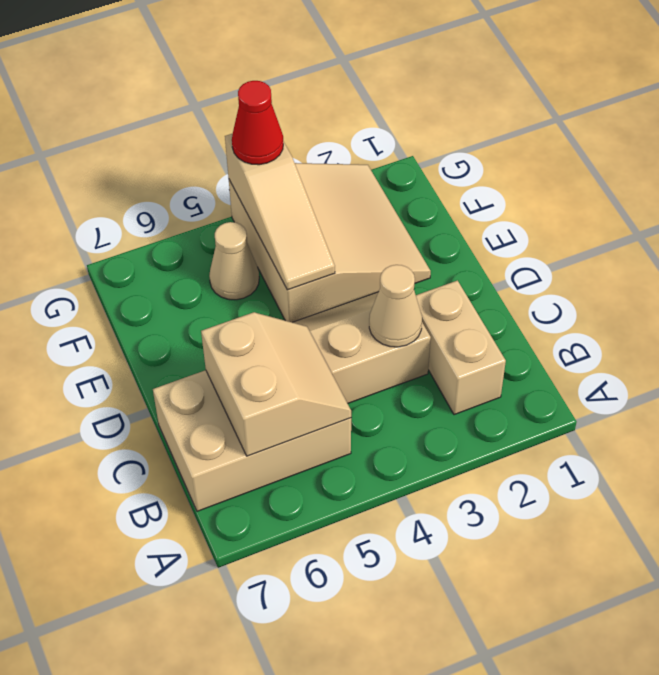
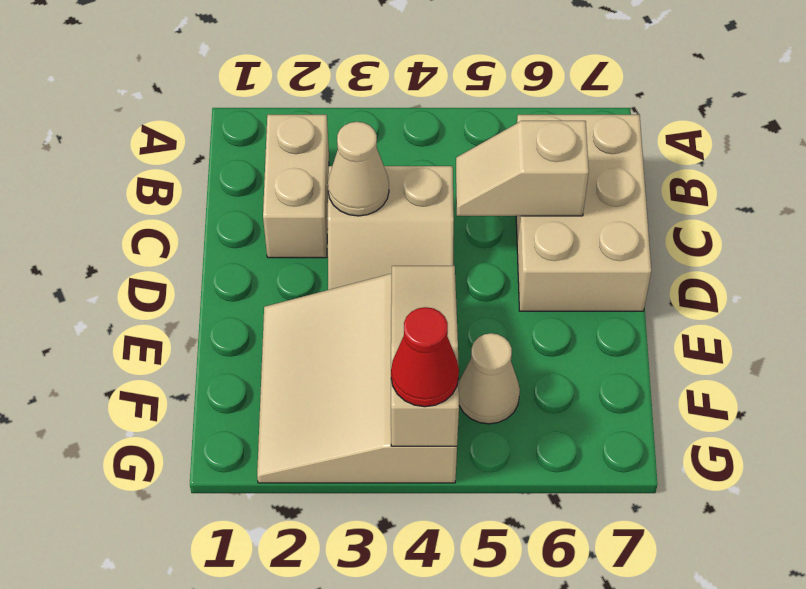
tan brick B5:C7 level 1 -> tan brick B6:D7 level 1
tan slope B5:C6 level 2 top 6 -> tan slope C5:C6 level 2 top 6

